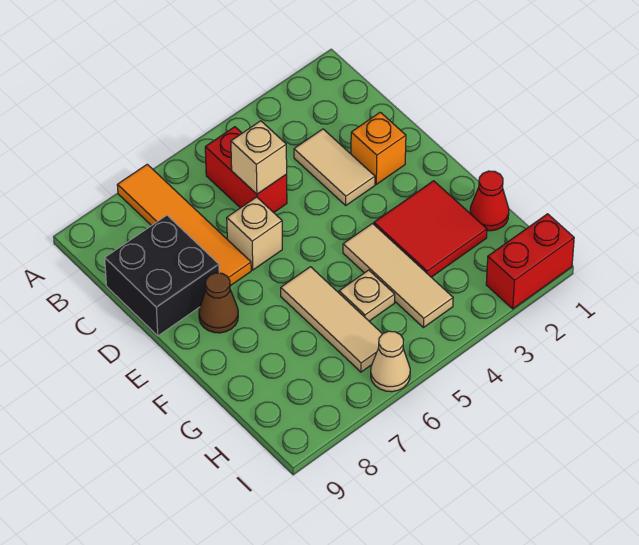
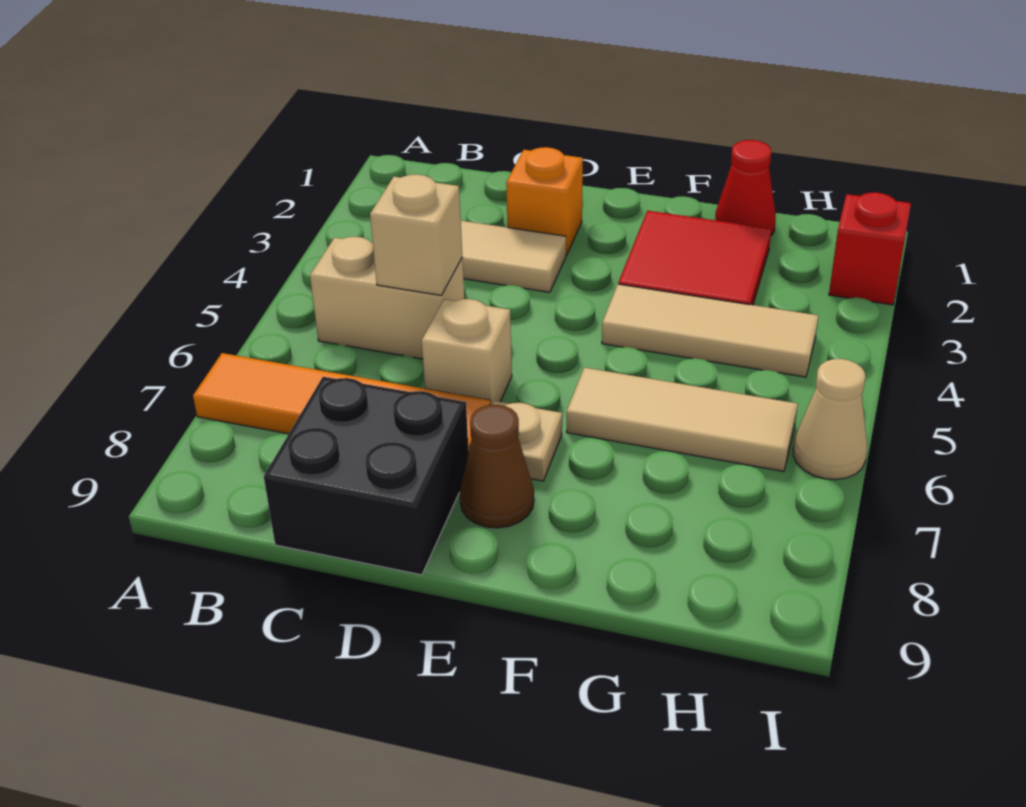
red brick B5:C5 level 1 -> tan brick B5:C5 level 1
tan plate G5 level 1 -> tan plate E7 level 1
red brick I1:I2 level 1 -> red brick I2 level 1

